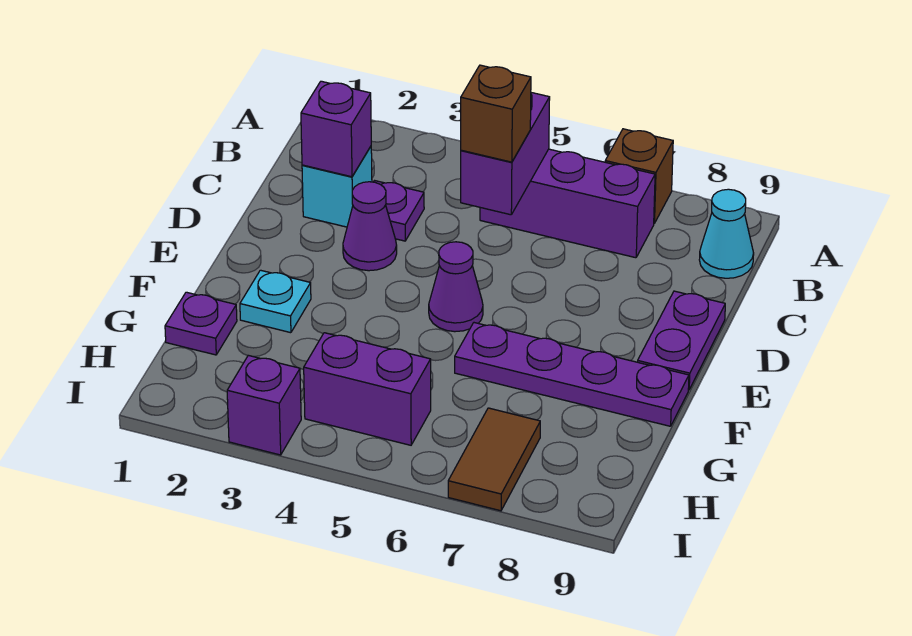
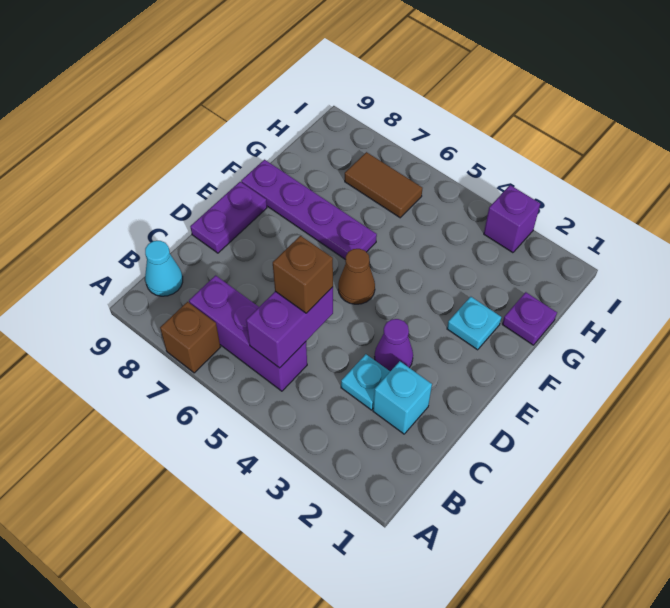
purple brick C2 level 2 -> none
purple plate C3 level 1 -> cyan plate C3 level 1
purple cone E5 level 1 -> brown cone E5 level 1
purple brick H4:H5 level 1 -> none
brown tile H7:I7 level 1 -> brown tile H6:H7 level 1

